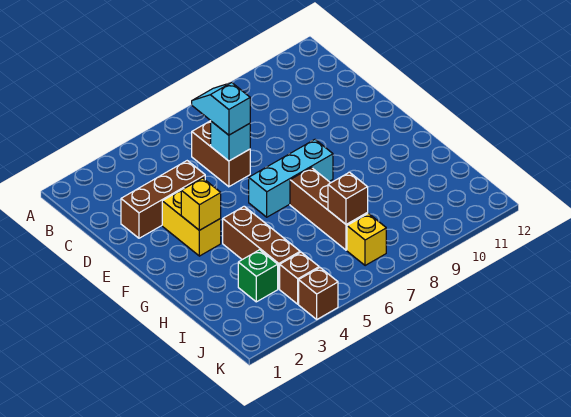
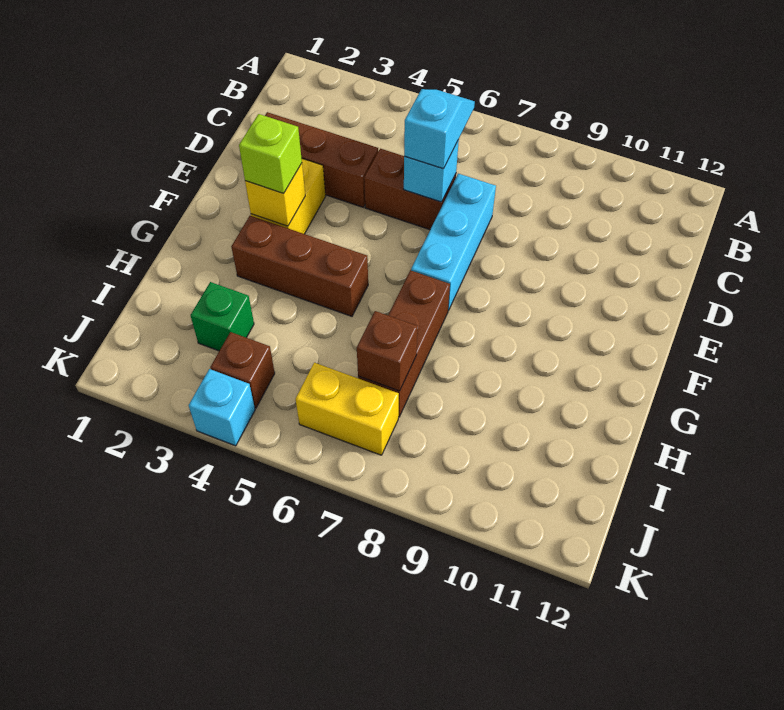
brown brick C6:D6 level 1 -> brown brick D5:D6 level 1
none -> lime brick F3 level 3
cyan brick F6:F8 level 1 -> cyan brick D7:F7 level 1
brown brick G4:I4 level 1 -> brown brick G3:G5 level 1
yellow brick J7 level 1 -> yellow brick J6:J7 level 1
brown brick K4 level 1 -> cyan brick K4 level 1

